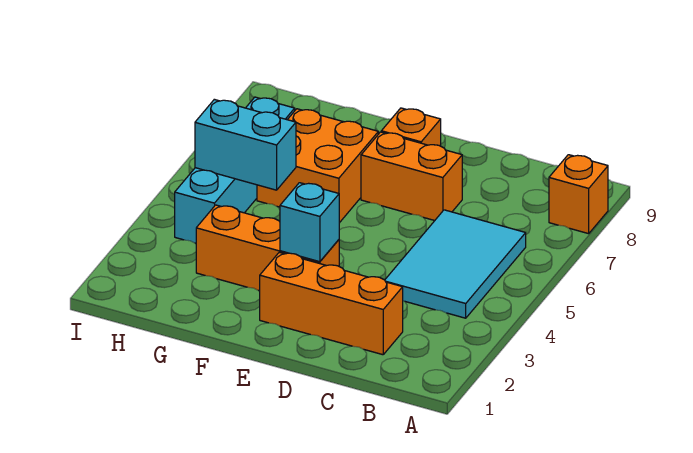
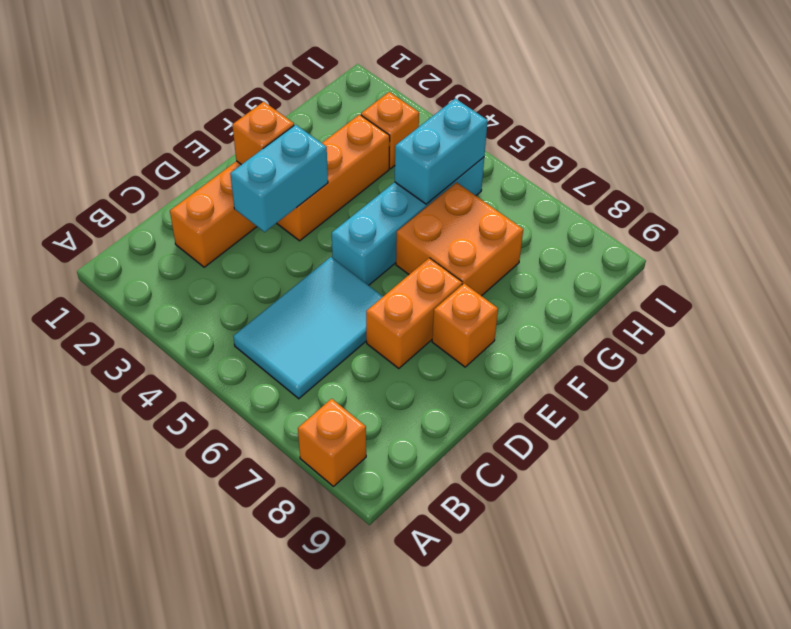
cyan tile B4:C6 level 1 -> cyan tile B5:D6 level 1
none -> orange brick E2 level 2
cyan brick E3 level 2 -> cyan brick D3:E3 level 2
none -> orange brick H3 level 1
cyan brick H4:H7 level 1 -> cyan brick E5:H5 level 1

